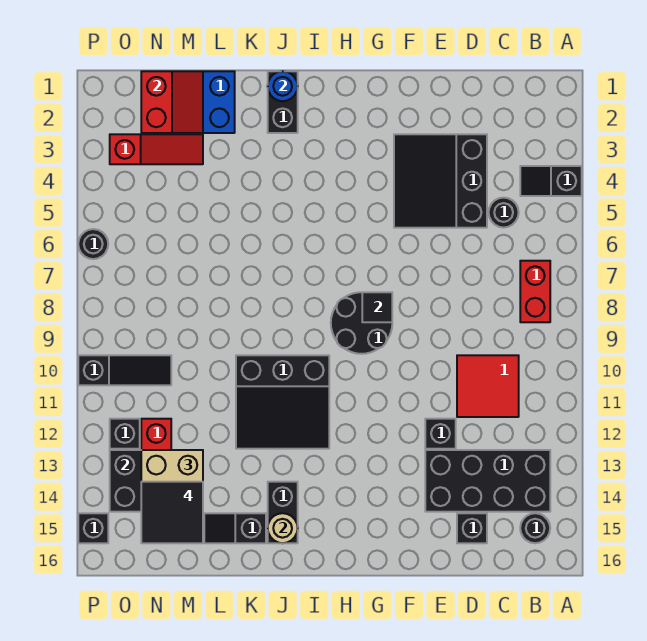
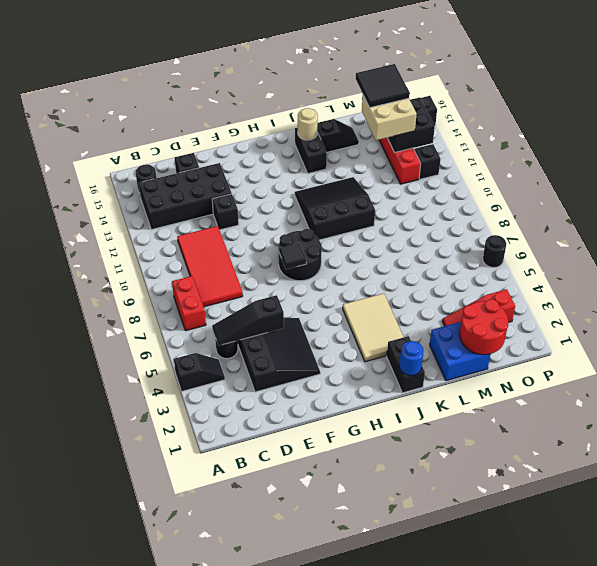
red tile C10:D11 level 1 -> red tile C8:D11 level 1
none -> tan tile I3:J5 level 1
red slope M1:N2 level 2 top N -> red round brick M1:N2 level 2
black slope N10:P10 level 1 top P -> black slope C5:E5 level 2 top E

